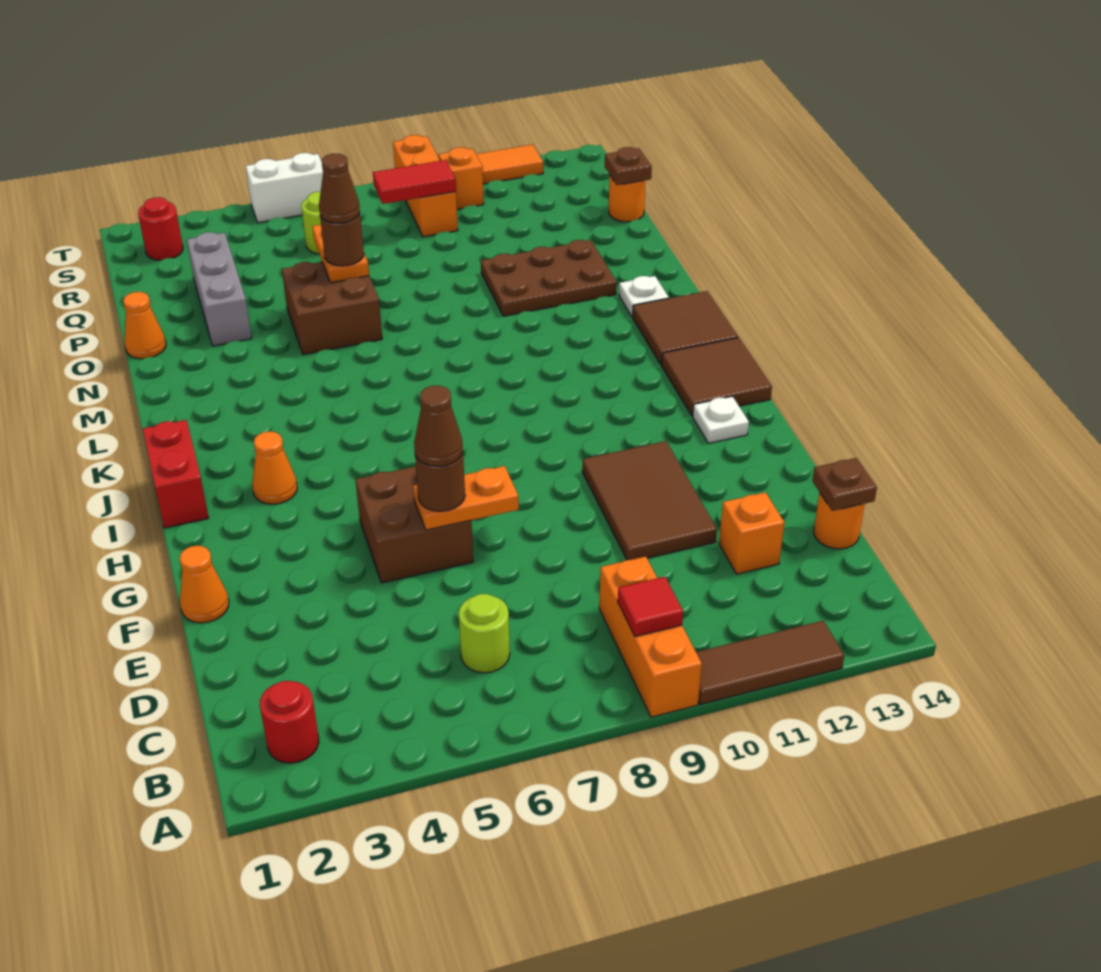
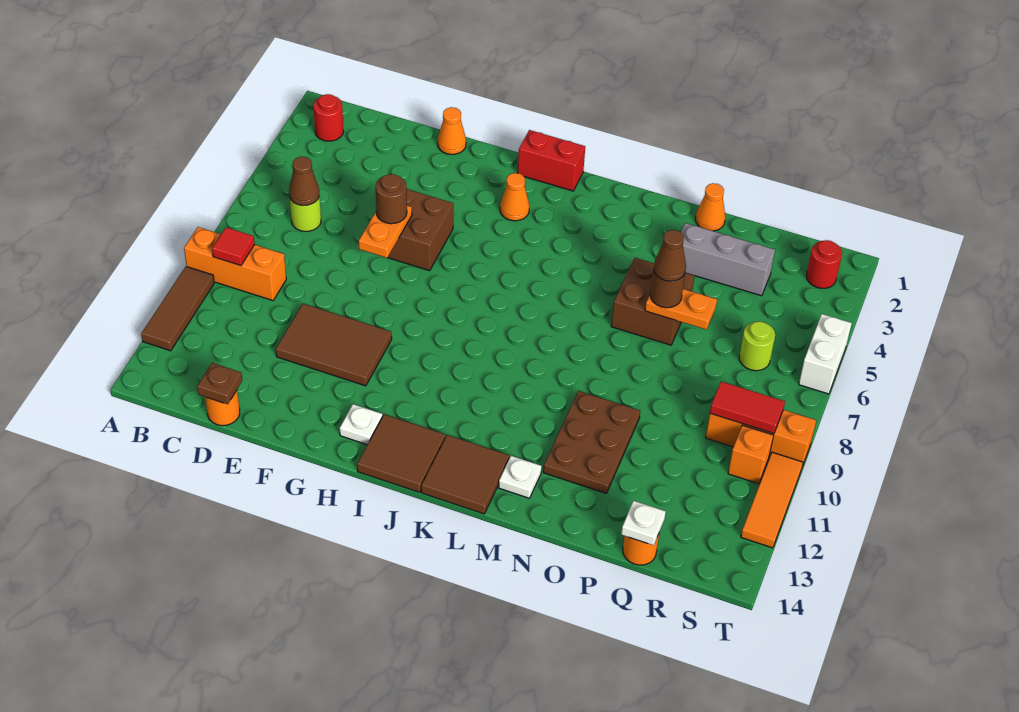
orange brick D12 level 1 -> none
brown cone F6 level 4 -> brown cone C6 level 2
brown plate Q14 level 2 -> white plate Q14 level 2
red tile R8:R9 level 2 -> red tile R9:S9 level 2

